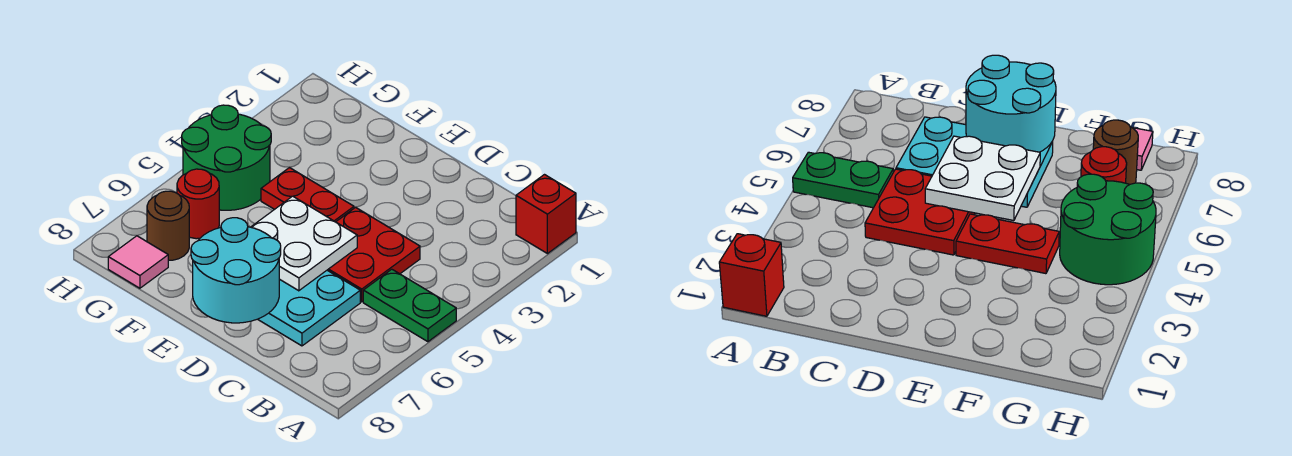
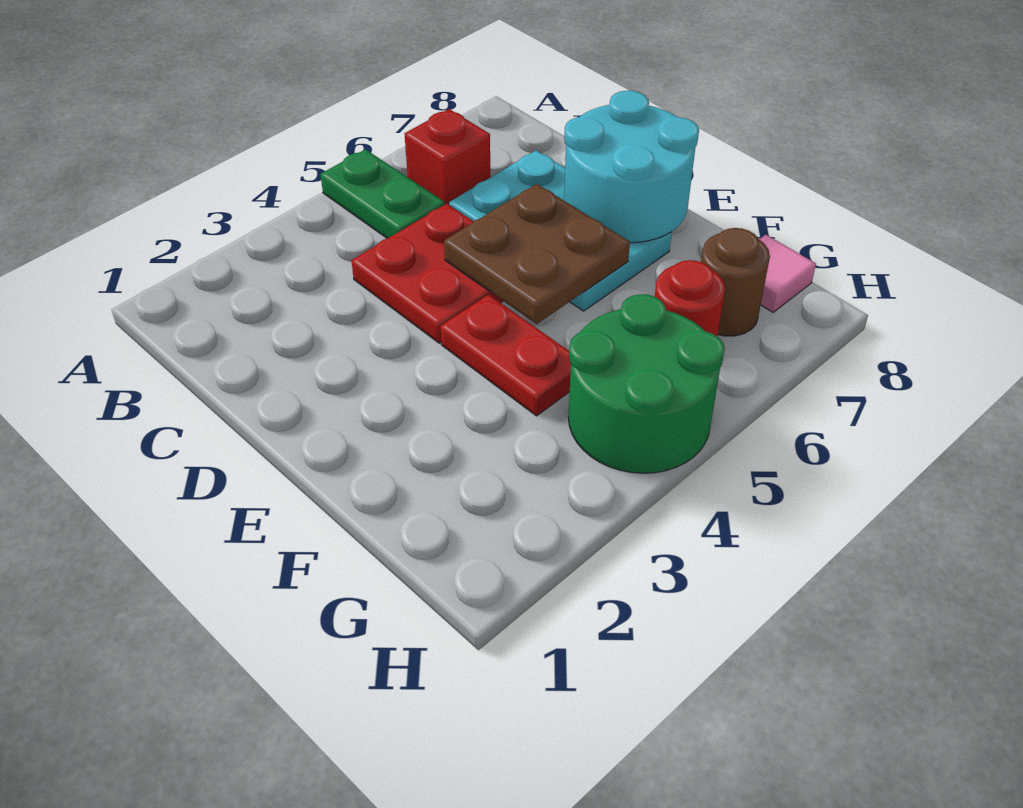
red brick A1 level 1 -> red brick B6 level 1
white plate D5:E6 level 2 -> brown plate D5:E6 level 2

